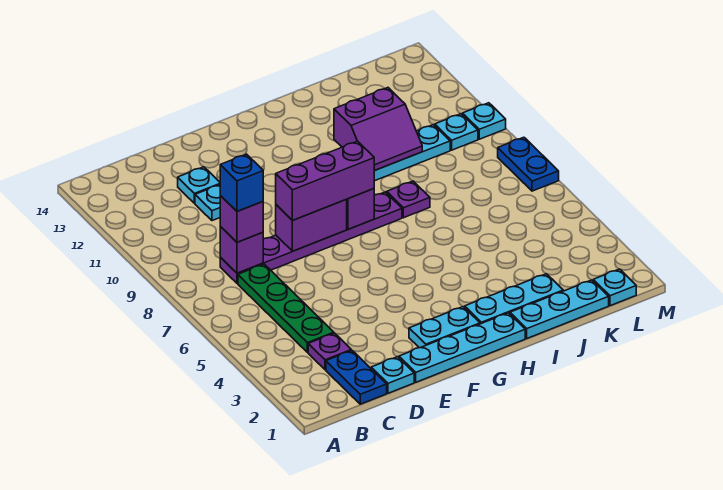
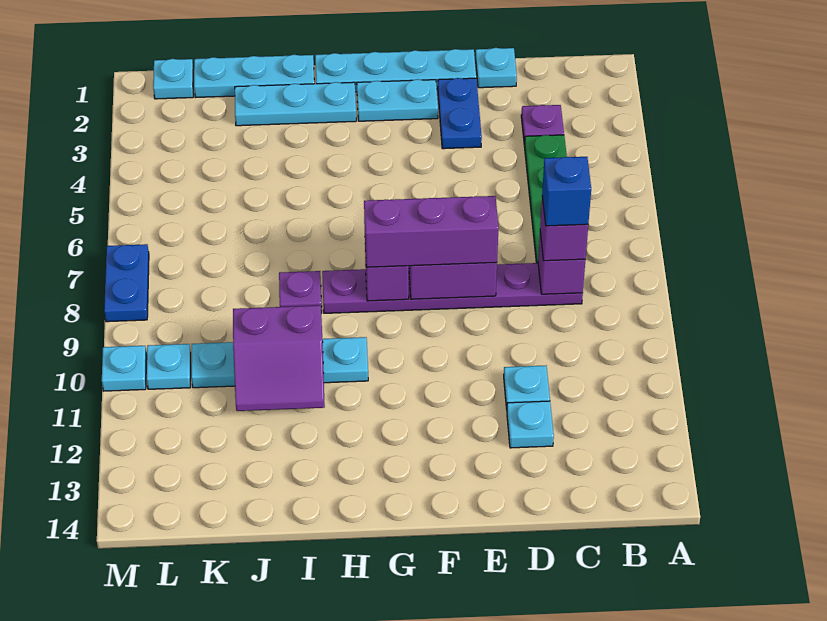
blue plate C1:C2 level 1 -> blue plate E2:E3 level 1
purple slope I10:J11 level 2 top 11 -> purple slope I10:J11 level 2 top 10

